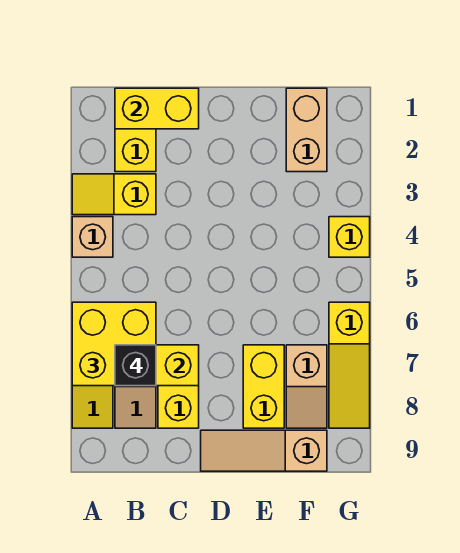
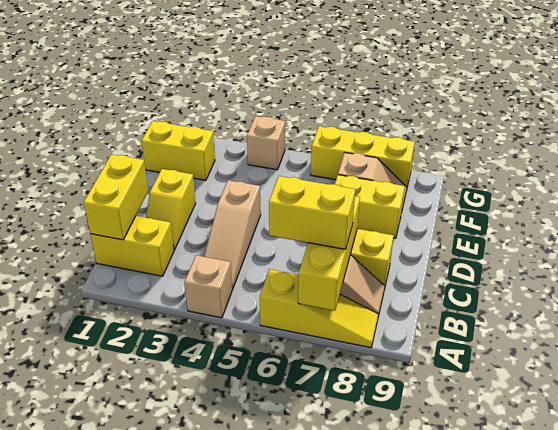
yellow slope A3:B3 level 1 top B -> yellow slope C2:D2 level 1 top D
yellow brick A6:B7 level 3 -> yellow brick B6:B7 level 3
black brick B7 level 4 -> none
tan slope D9:F9 level 1 top F -> tan slope B4:D4 level 1 top D
tan brick F1:F2 level 1 -> yellow brick F1:F2 level 1
yellow brick G4 level 1 -> tan brick G4 level 1
yellow slope G6:G8 level 1 top 6 -> yellow brick G6:G8 level 1

